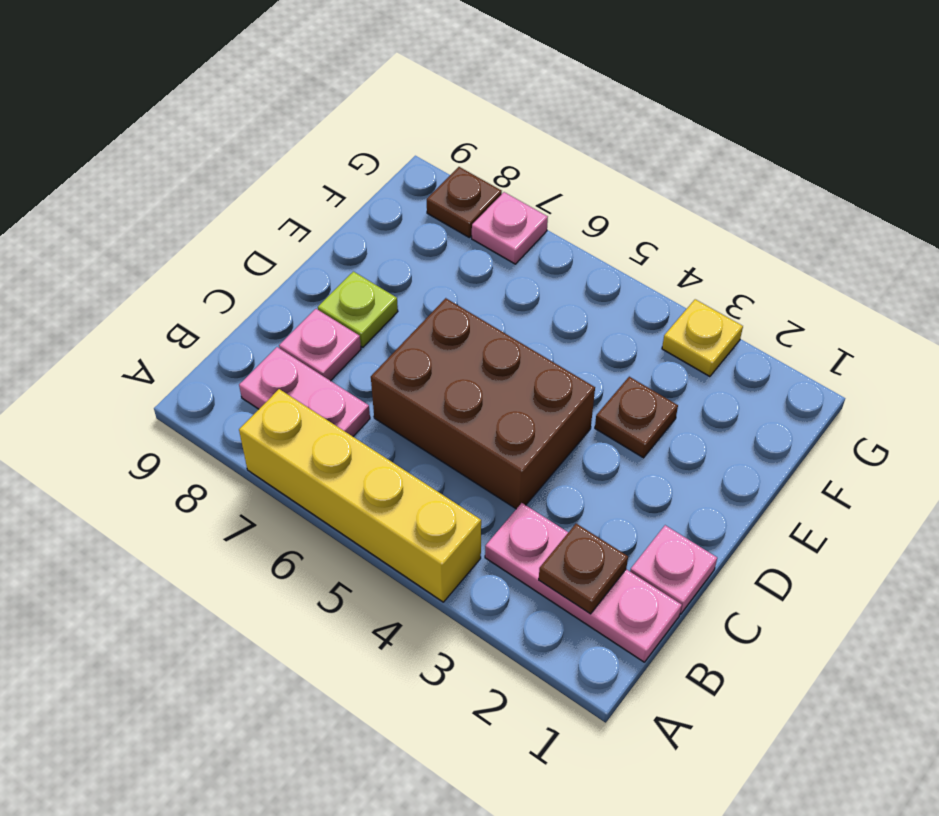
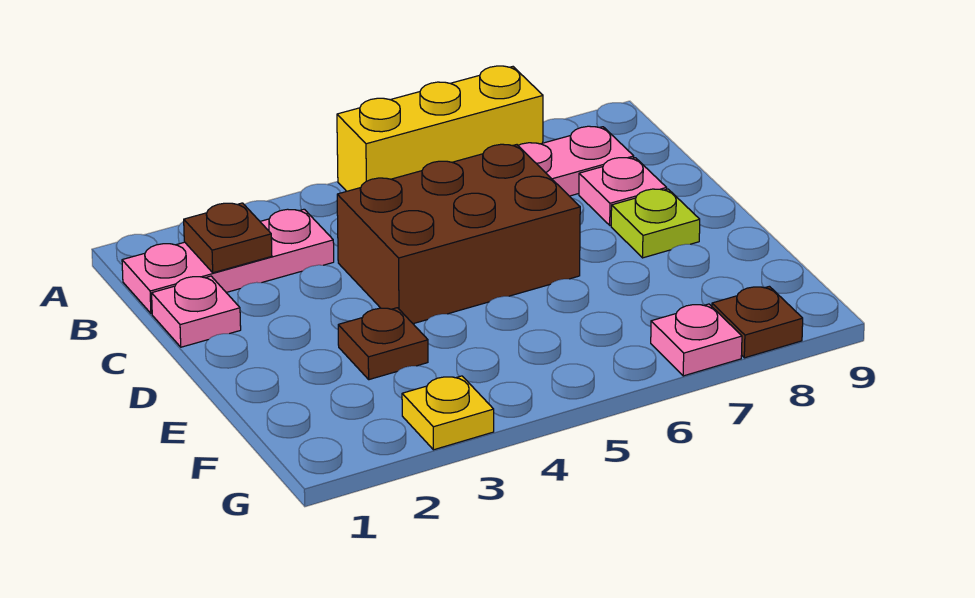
yellow brick A4:A7 level 1 -> yellow brick A5:A7 level 1

